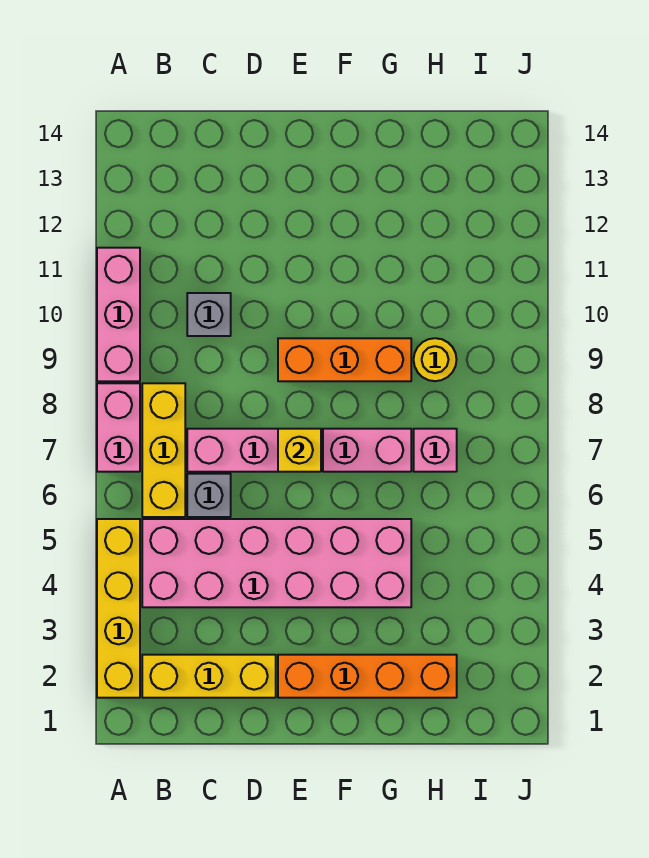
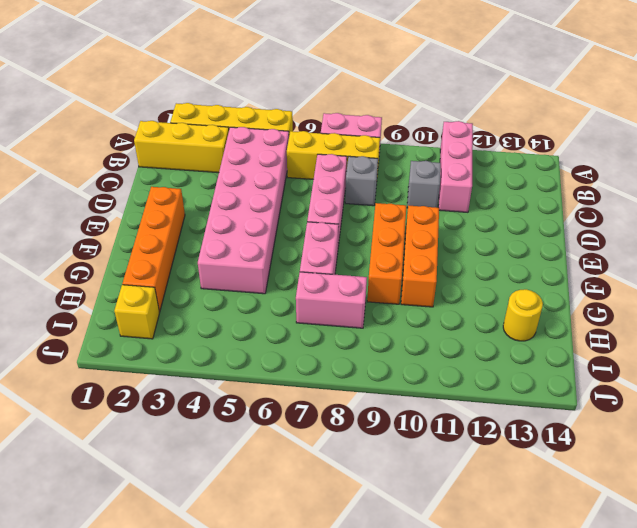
pink brick A9:A11 level 1 -> pink brick A11:C11 level 1
yellow brick B2:D2 level 1 -> yellow brick B1:B3 level 1
grey brick C6 level 1 -> grey brick C8 level 1
yellow brick E7 level 2 -> yellow brick I2 level 1
none -> orange brick E10:G10 level 1
pink brick H7 level 1 -> pink brick H7:H8 level 1
yellow round brick H9 level 1 -> yellow round brick H13 level 1

